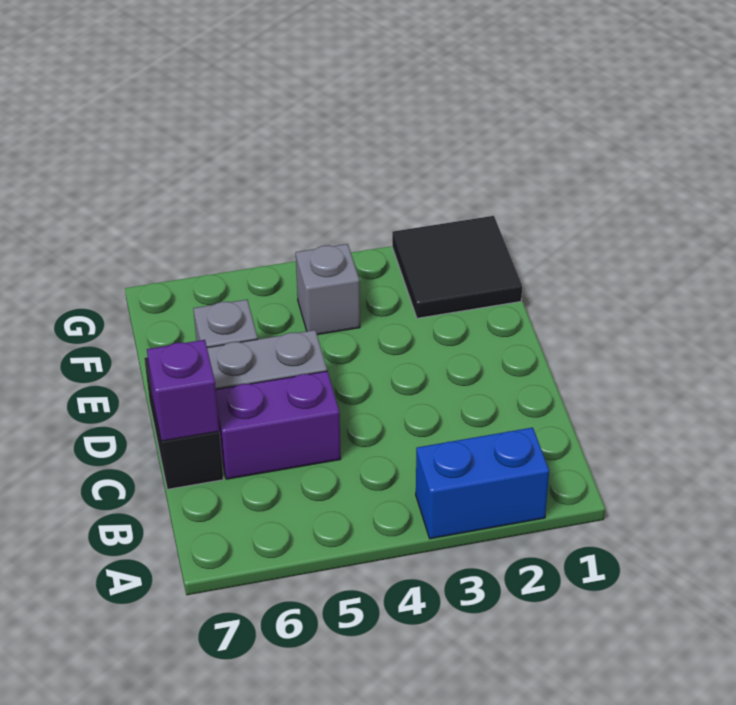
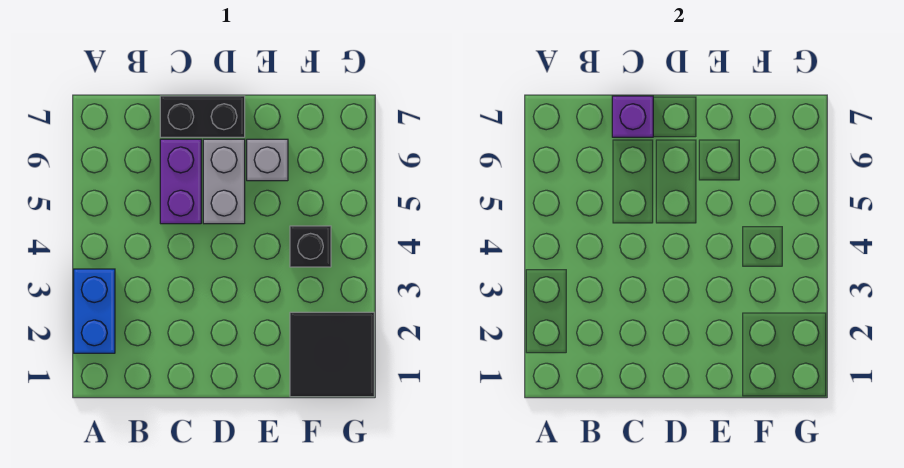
grey brick F4 level 1 -> black brick F4 level 1

